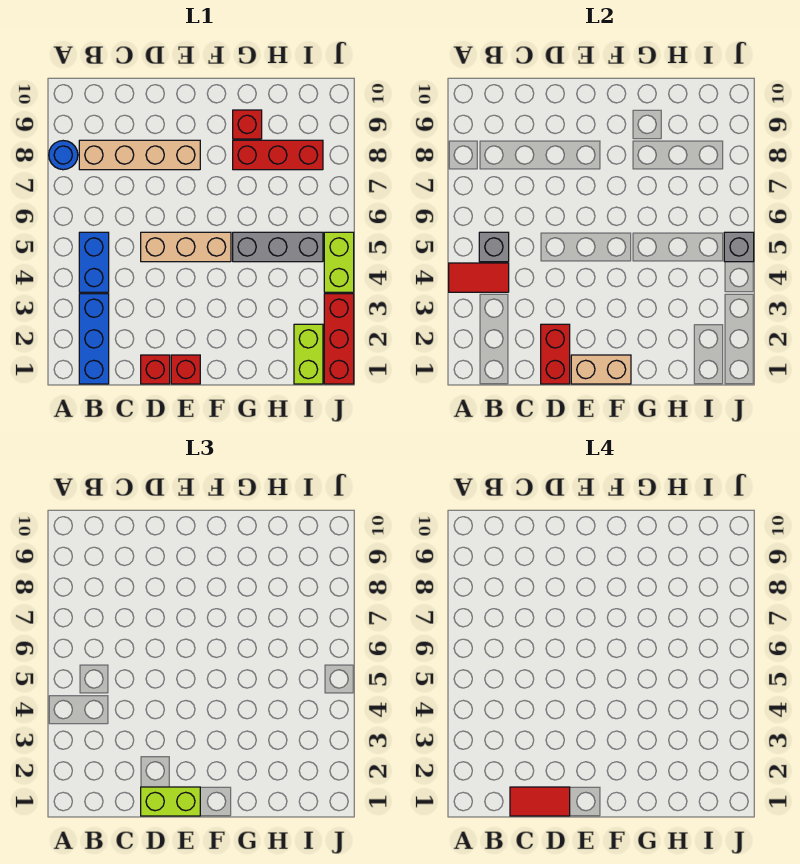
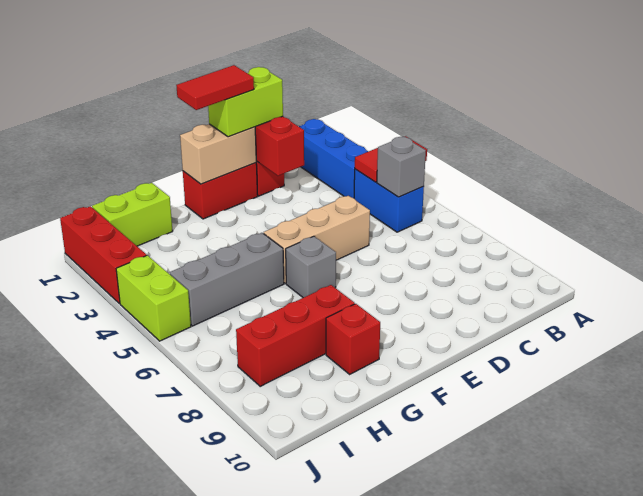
blue round brick A8 level 1 -> none
tan brick B8:E8 level 1 -> none
red tile C1:D1 level 4 -> red tile E1:F1 level 4
red brick E1 level 1 -> red brick E1:F1 level 1
lime brick I1:I2 level 1 -> lime brick H1:I1 level 1
grey brick J5 level 2 -> grey brick F6 level 1

